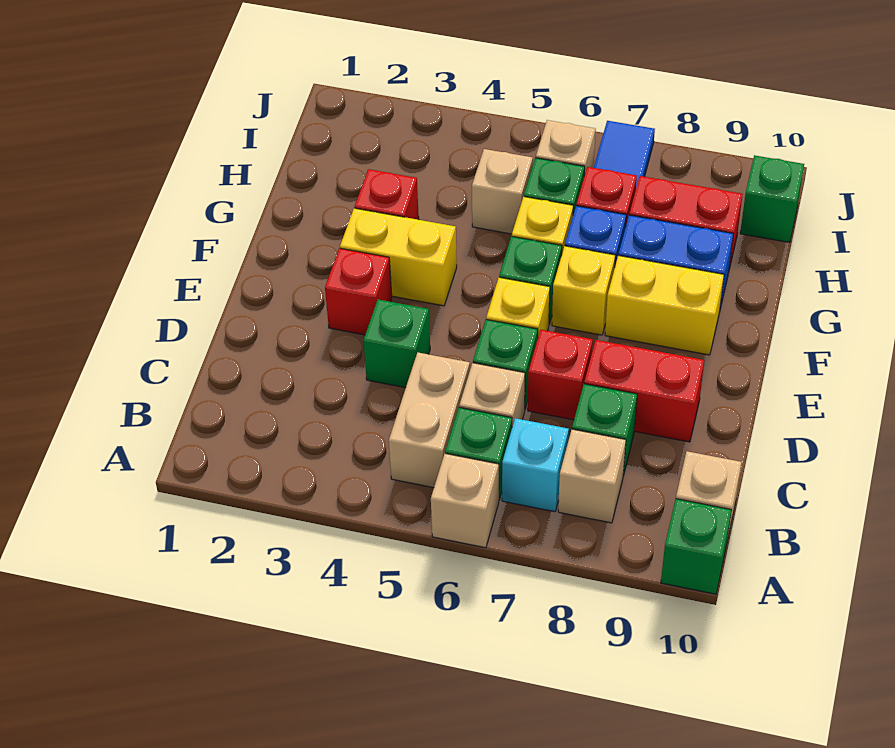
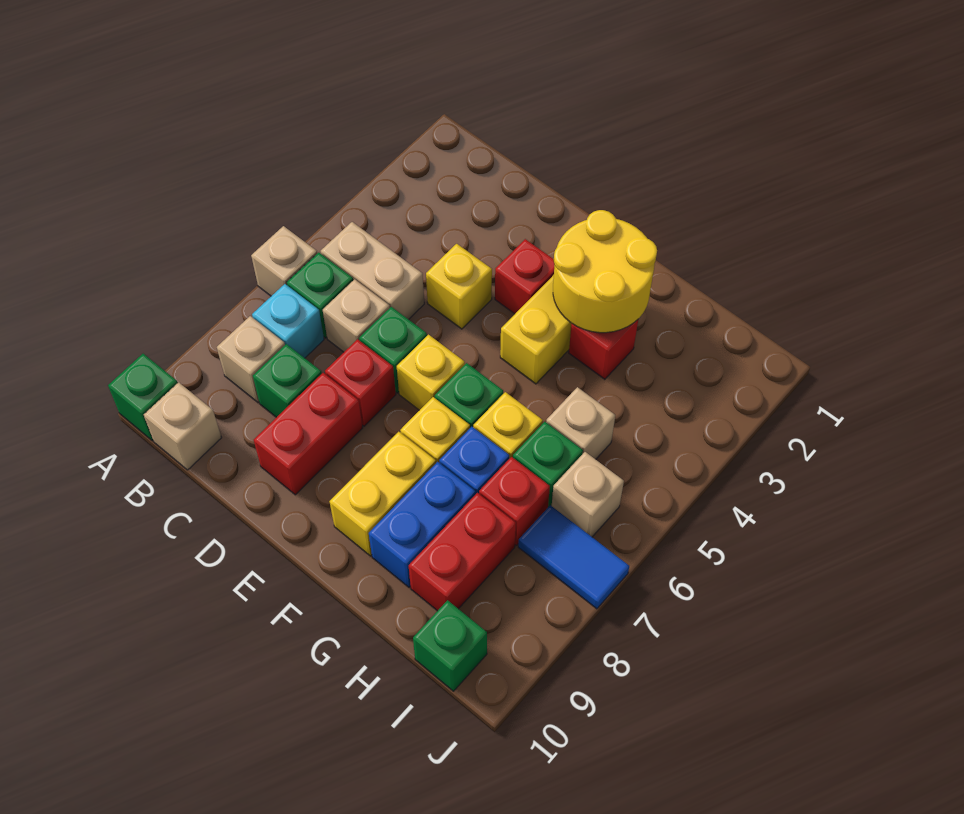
green brick D4 level 1 -> yellow brick D4 level 1
none -> yellow round brick F2:G3 level 2

